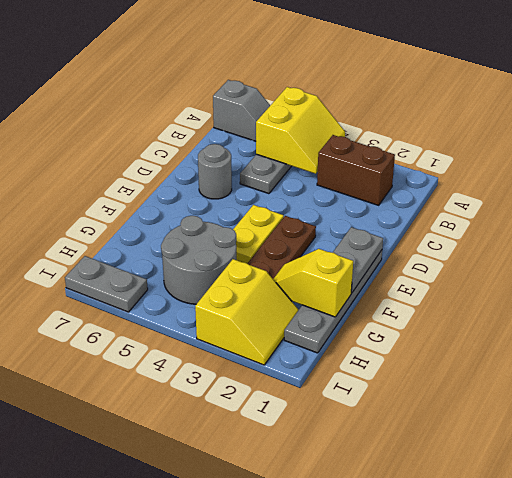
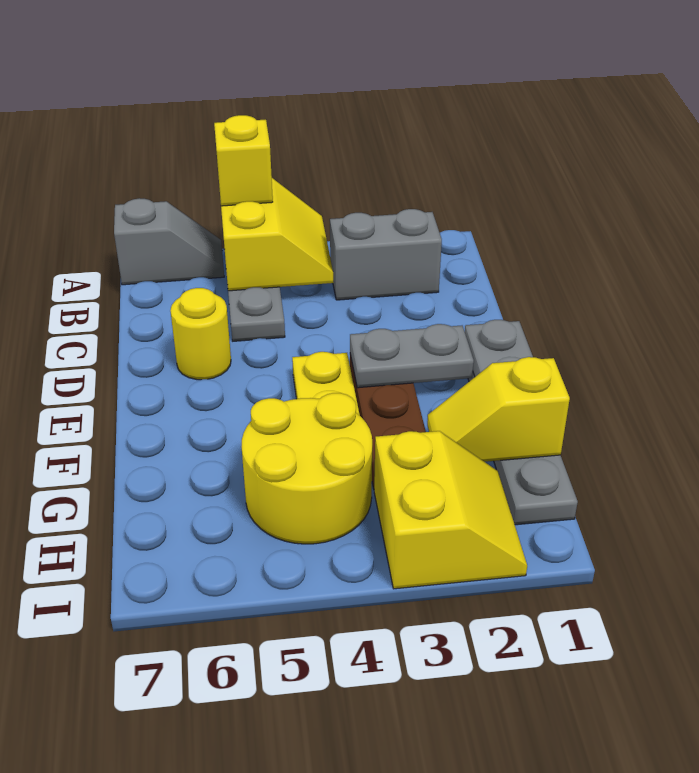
none -> yellow brick A5 level 3
brown brick B2:B3 level 1 -> grey brick B2:B3 level 1
grey round brick D6 level 1 -> yellow round brick D6 level 1
grey round brick G4:H5 level 1 -> yellow round brick G4:H5 level 1
grey plate I6:I7 level 1 -> grey plate E2:E3 level 2

